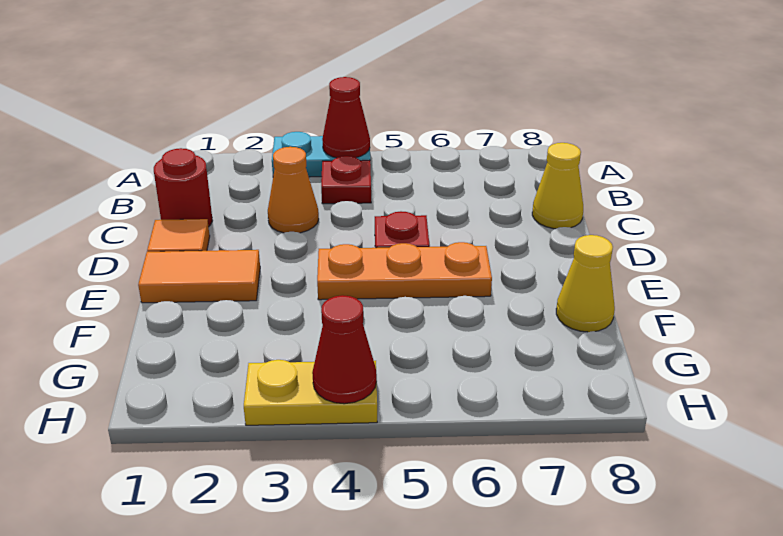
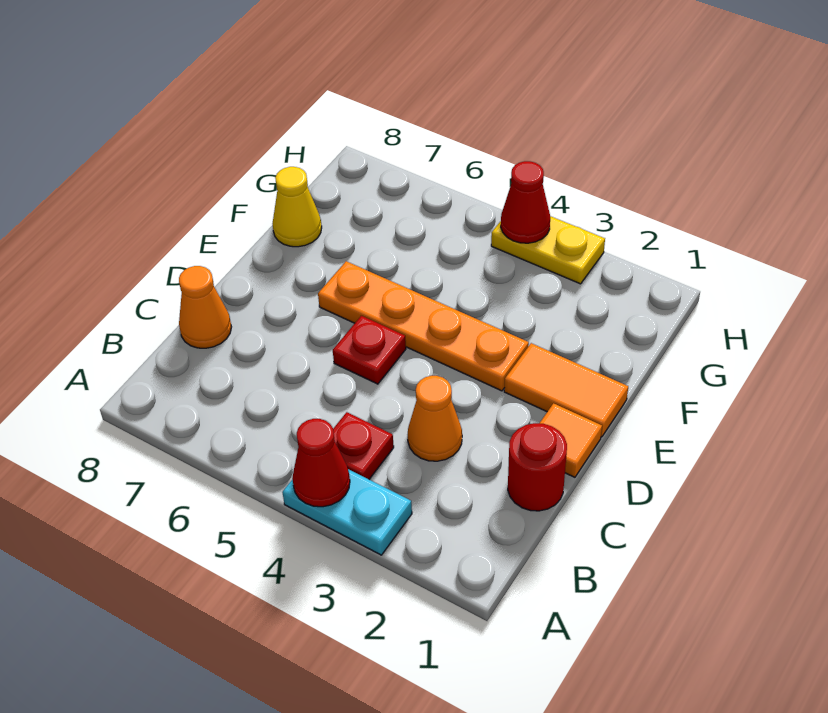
yellow cone C8 level 1 -> orange cone C8 level 1
orange plate E4:E6 level 1 -> orange plate E3:E6 level 1

